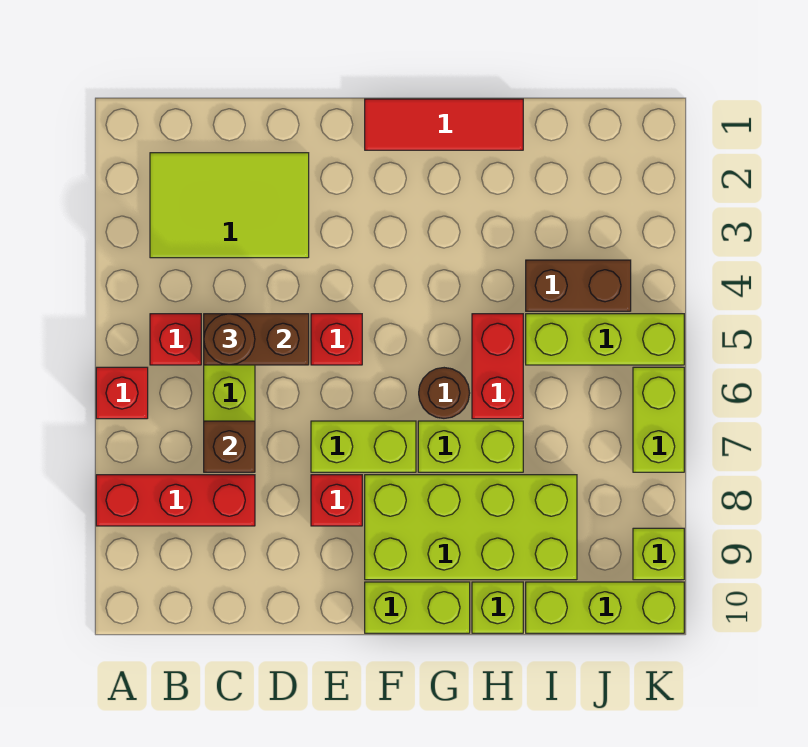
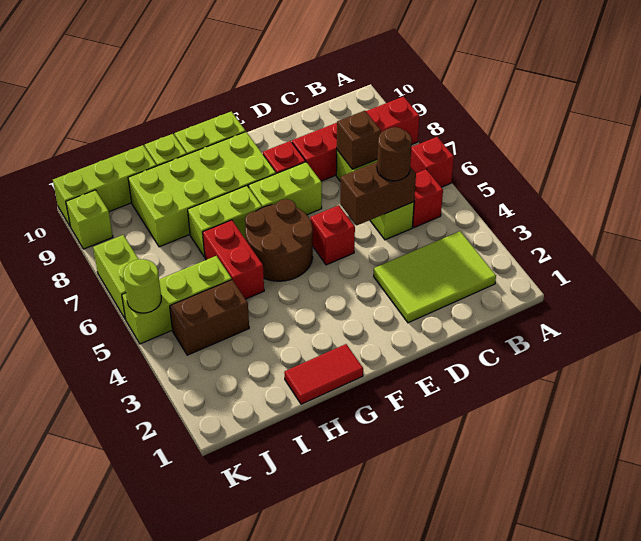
red brick A8:C8 level 1 -> red brick A8:D8 level 1
red tile F1:H1 level 1 -> red tile G1:H1 level 1
brown round brick G6 level 1 -> brown round brick F5:G6 level 1
none -> lime round brick K5 level 2

